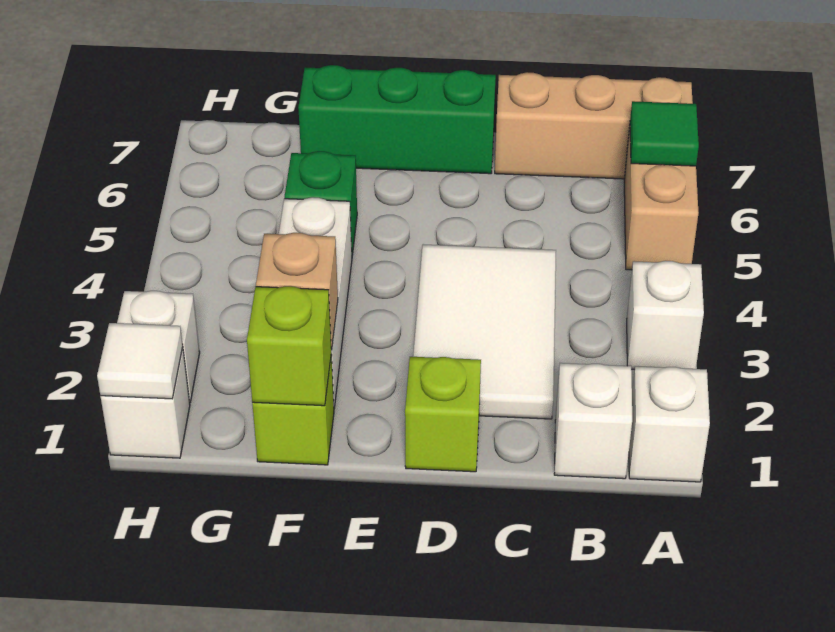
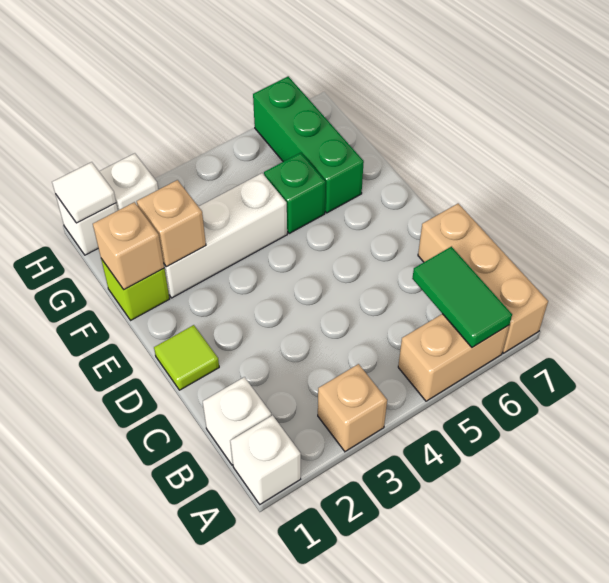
white brick A3 level 1 -> tan brick A3 level 1
green tile A6 level 2 -> green tile A6:B6 level 2
white tile C2:D4 level 1 -> none
lime brick D1 level 1 -> lime tile D1 level 1
green brick D7:F7 level 1 -> green brick F6:H6 level 1
lime brick F1 level 2 -> tan brick F1 level 2

